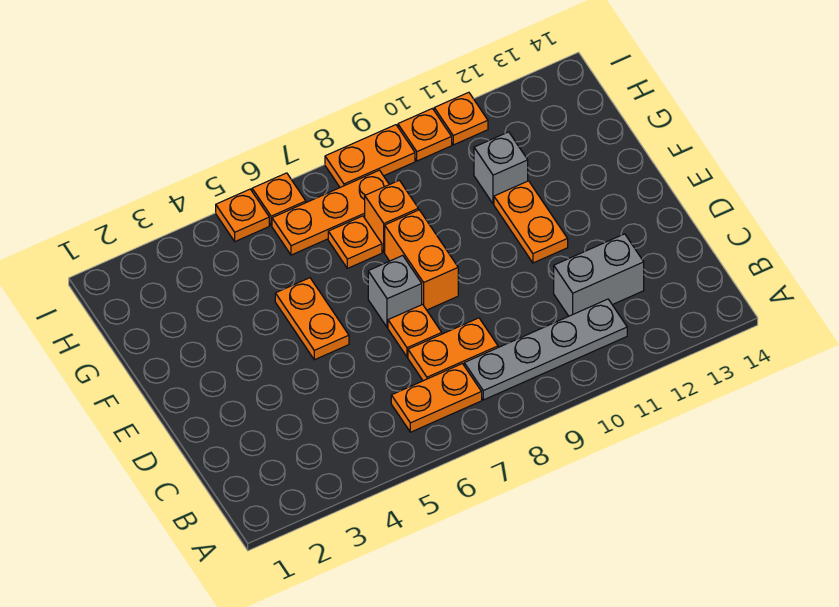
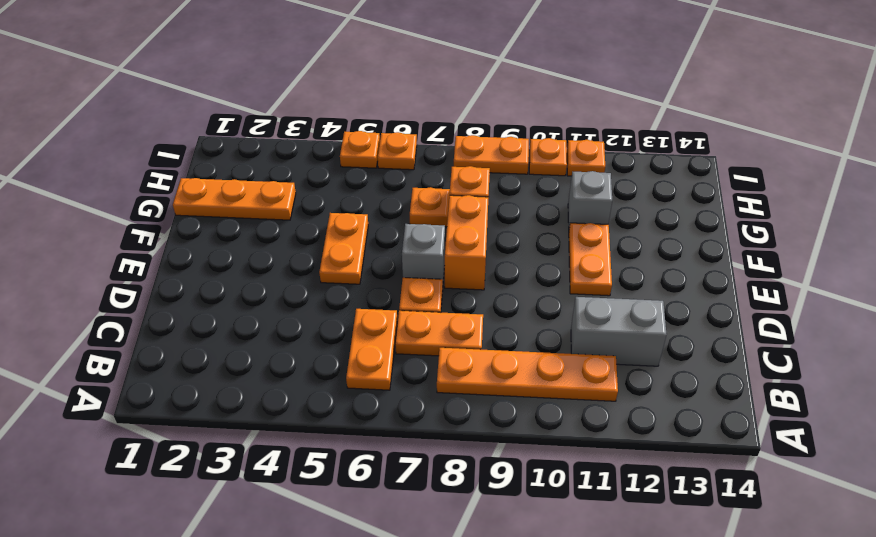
orange plate B6:B7 level 1 -> orange plate B6:C6 level 1
grey plate B8:B11 level 1 -> orange plate B8:B11 level 1
orange plate H6:H8 level 1 -> orange plate G1:G3 level 1

